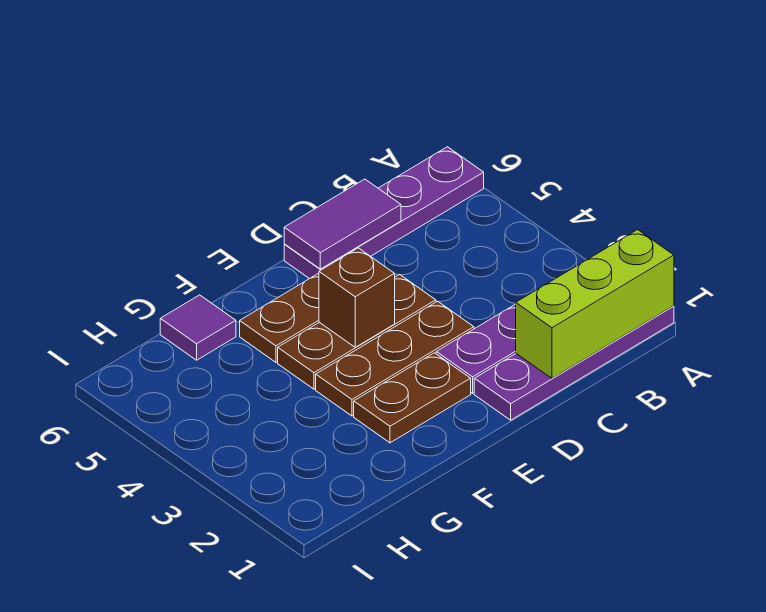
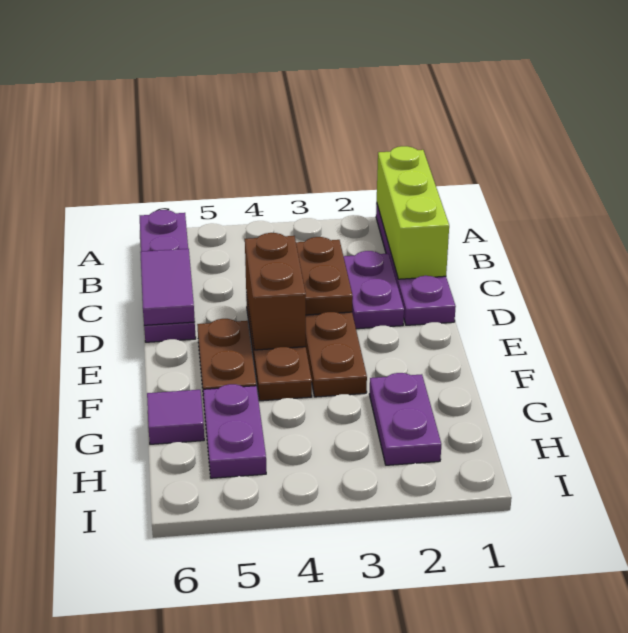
brown plate E2:F2 level 1 -> brown plate C3:D3 level 2
brown brick E4 level 2 -> brown brick D4:E4 level 2
none -> purple plate G2:H2 level 1
none -> purple plate G5:H5 level 1

